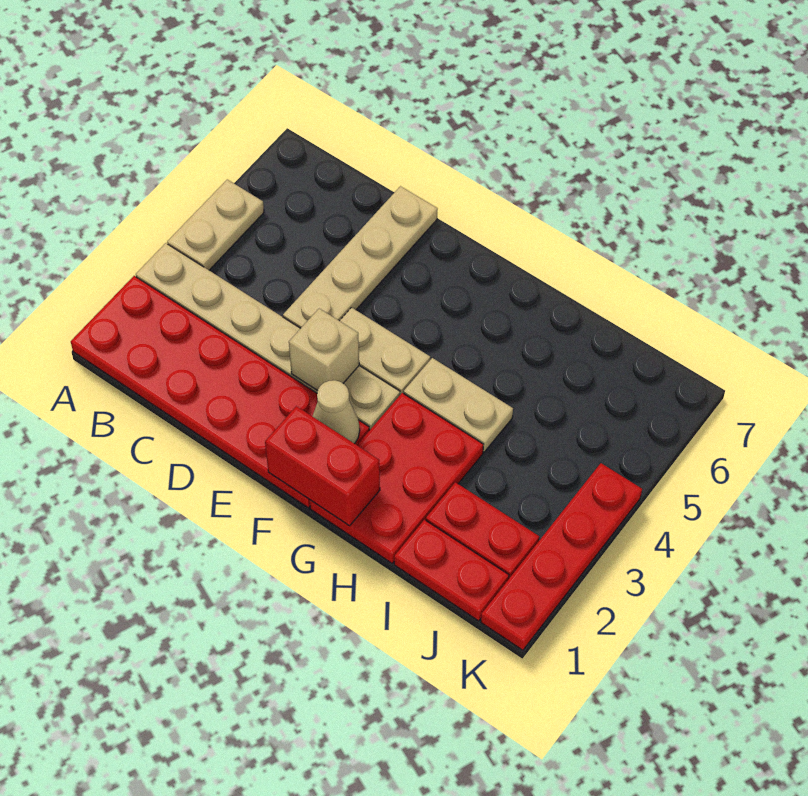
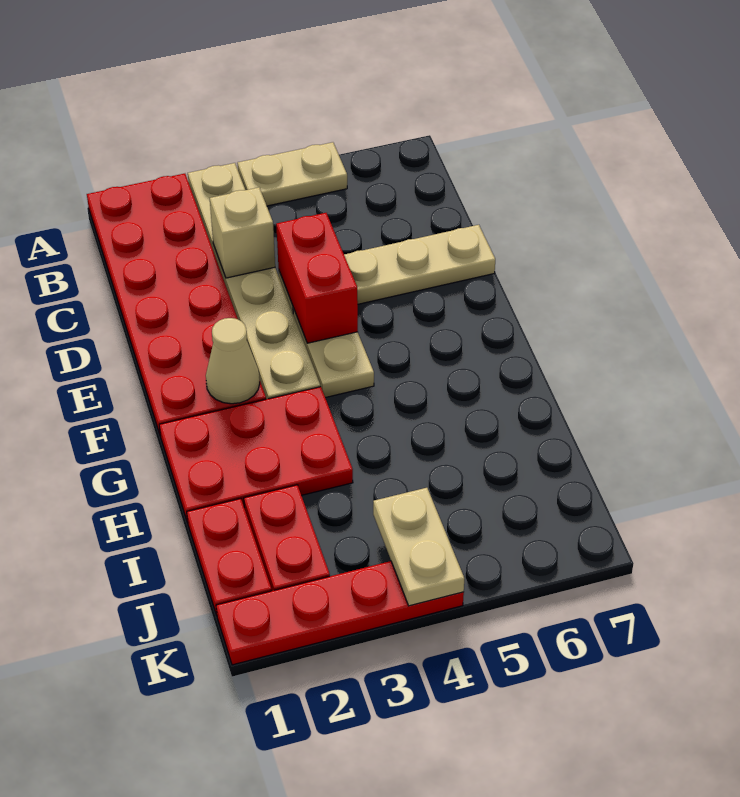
tan brick E3 level 2 -> tan brick C3 level 2
red brick F1:G1 level 2 -> red brick D4:E4 level 2
tan plate G4:H4 level 1 -> tan plate J4:K4 level 2

